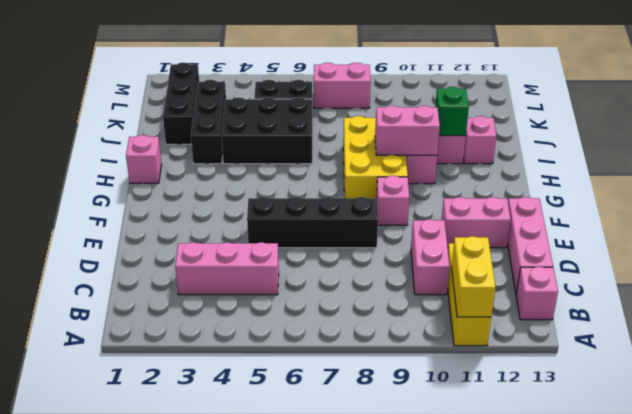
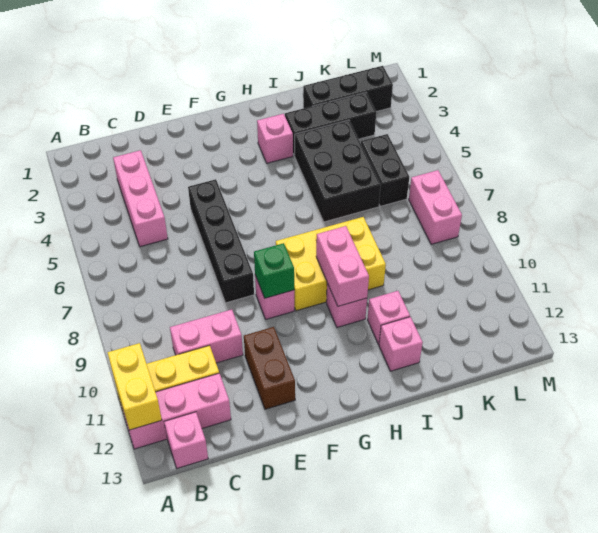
yellow brick A11:B11 level 2 -> yellow brick A11:A12 level 2
pink brick C13:E13 level 1 -> pink brick A12:C12 level 1
pink brick E11:E12 level 1 -> brown brick E11:E12 level 1
pink brick H1 level 1 -> pink brick H3 level 1
green brick I11 level 2 -> green brick F9 level 2

